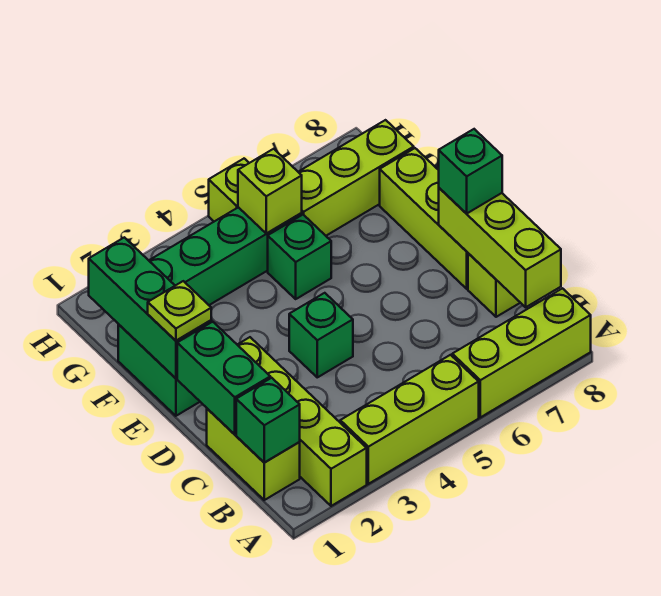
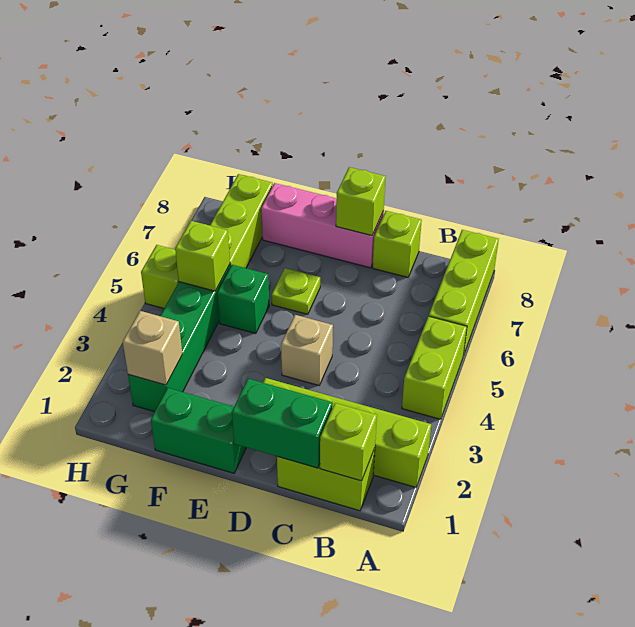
lime brick A3:A5 level 1 -> lime brick A4:A5 level 1
green brick B1 level 2 -> lime brick B1 level 2
lime brick B8:D8 level 2 -> lime brick D8 level 2
green brick D4 level 1 -> tan brick D4 level 1
lime brick D8:F8 level 1 -> pink brick D8:F8 level 1
green brick D8 level 3 -> none
green brick E1:G1 level 2 -> none
lime plate E1 level 3 -> lime plate E6 level 1
none -> tan brick G2 level 2

